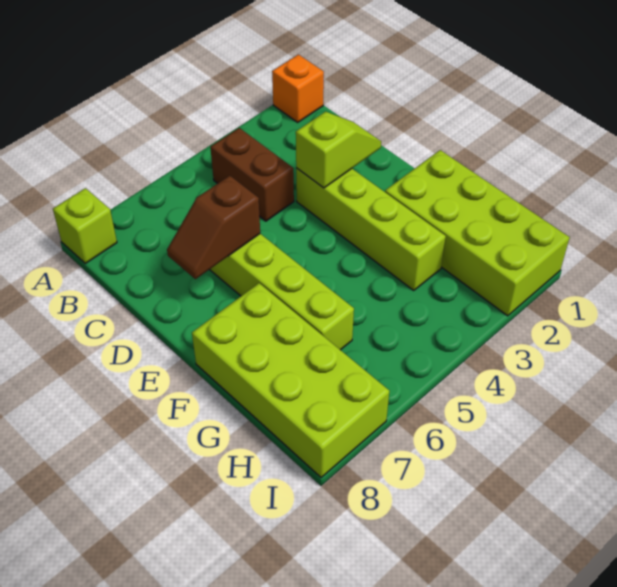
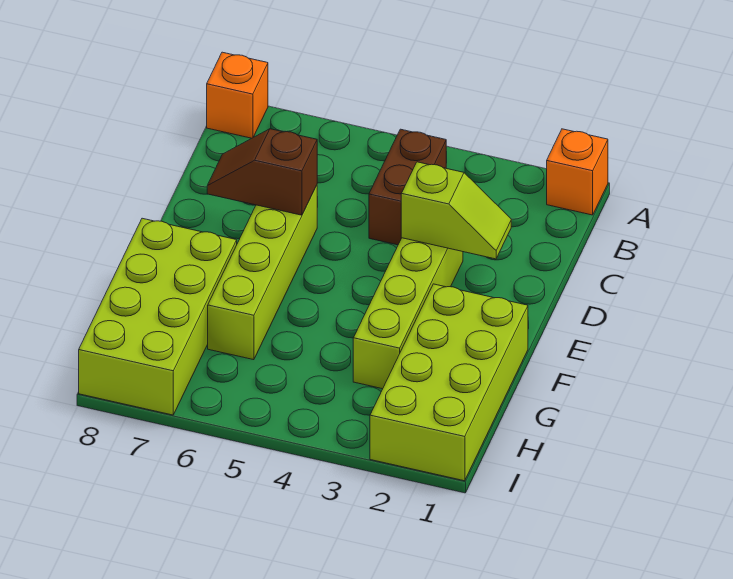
lime brick A8 level 1 -> orange brick A8 level 1

